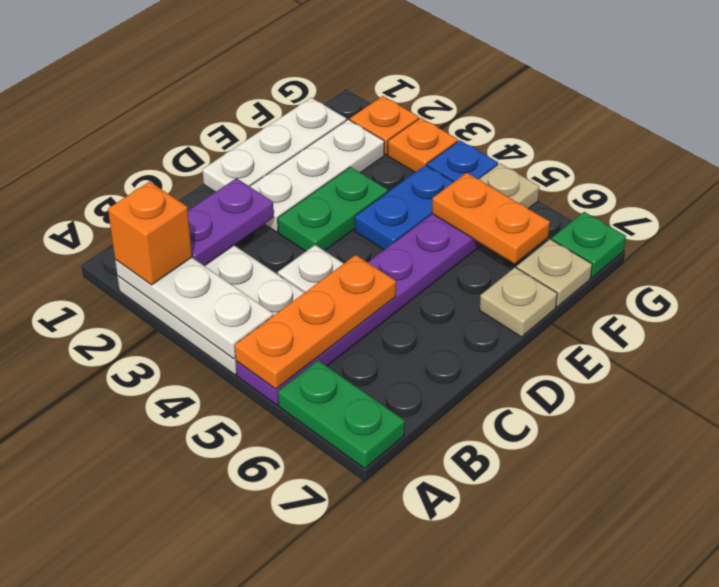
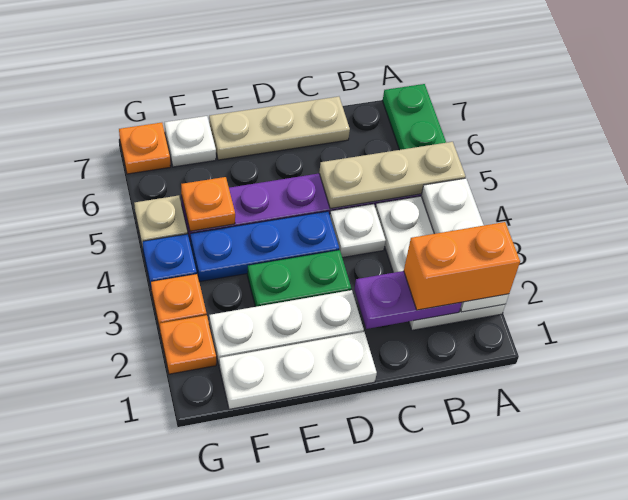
orange brick A2 level 3 -> orange brick A2:B2 level 3
orange plate A5:C5 level 2 -> tan plate A5:C5 level 2
blue plate E4:F4 level 1 -> blue plate D4:F4 level 1
tan plate E7 level 1 -> tan plate C7:E7 level 1
orange plate F5:F6 level 2 -> orange plate F5 level 2
tan plate F7 level 1 -> white plate F7 level 1
green plate G7 level 1 -> orange plate G7 level 1

